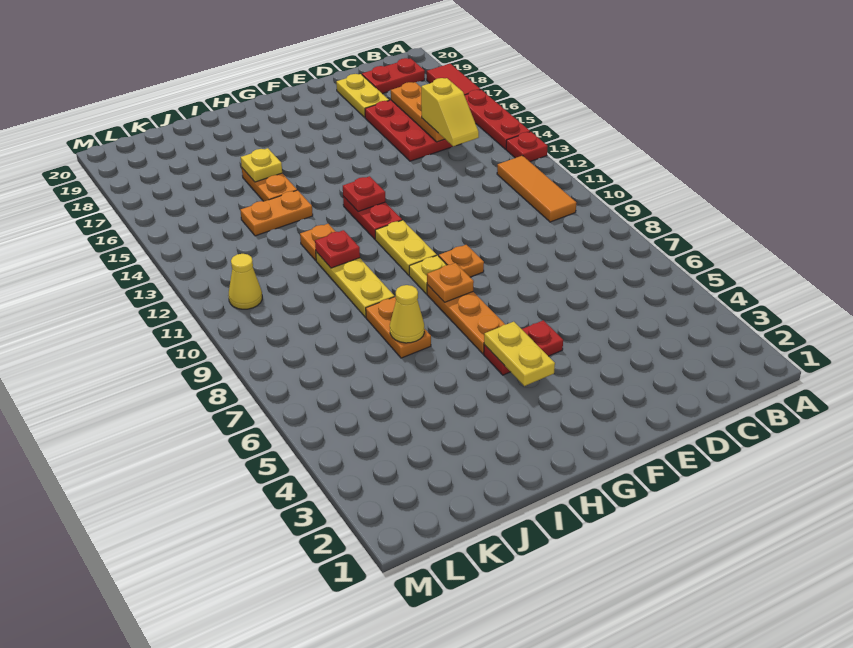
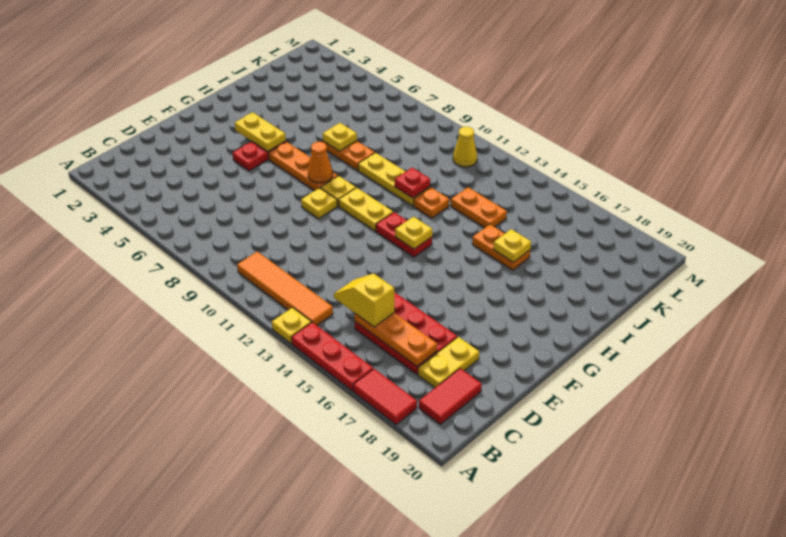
red plate A13 level 1 -> yellow plate A13 level 1
orange tile B10:B12 level 1 -> orange tile B10:B13 level 1
red plate B19:C19 level 1 -> red tile B19:C19 level 1
yellow plate D18:D19 level 1 -> yellow plate C18:D18 level 1
orange plate F9 level 1 -> yellow plate F9 level 1
orange plate G8 level 2 -> orange cone G8 level 2
red plate G13 level 2 -> yellow plate G13 level 2
yellow cone I7 level 2 -> yellow plate I7 level 2
orange plate I14:J14 level 1 -> orange plate J13:J14 level 1

